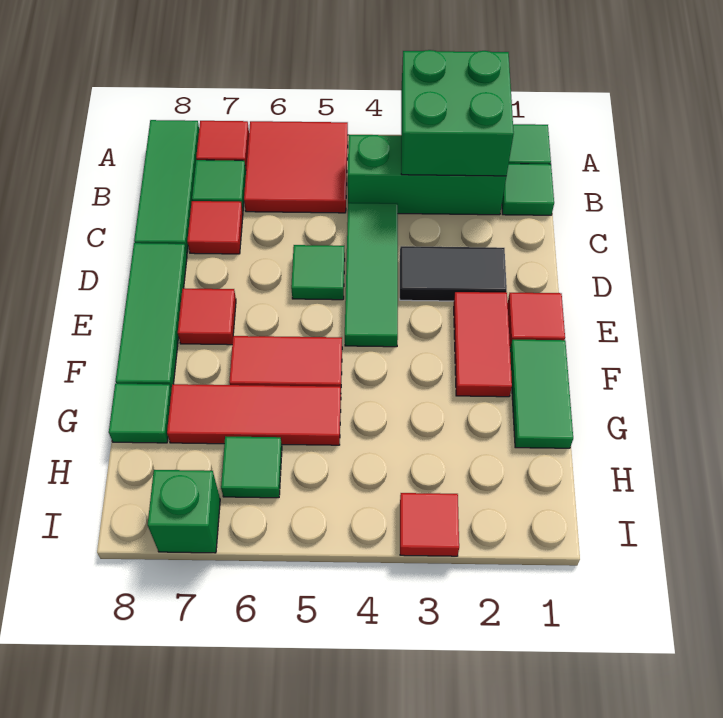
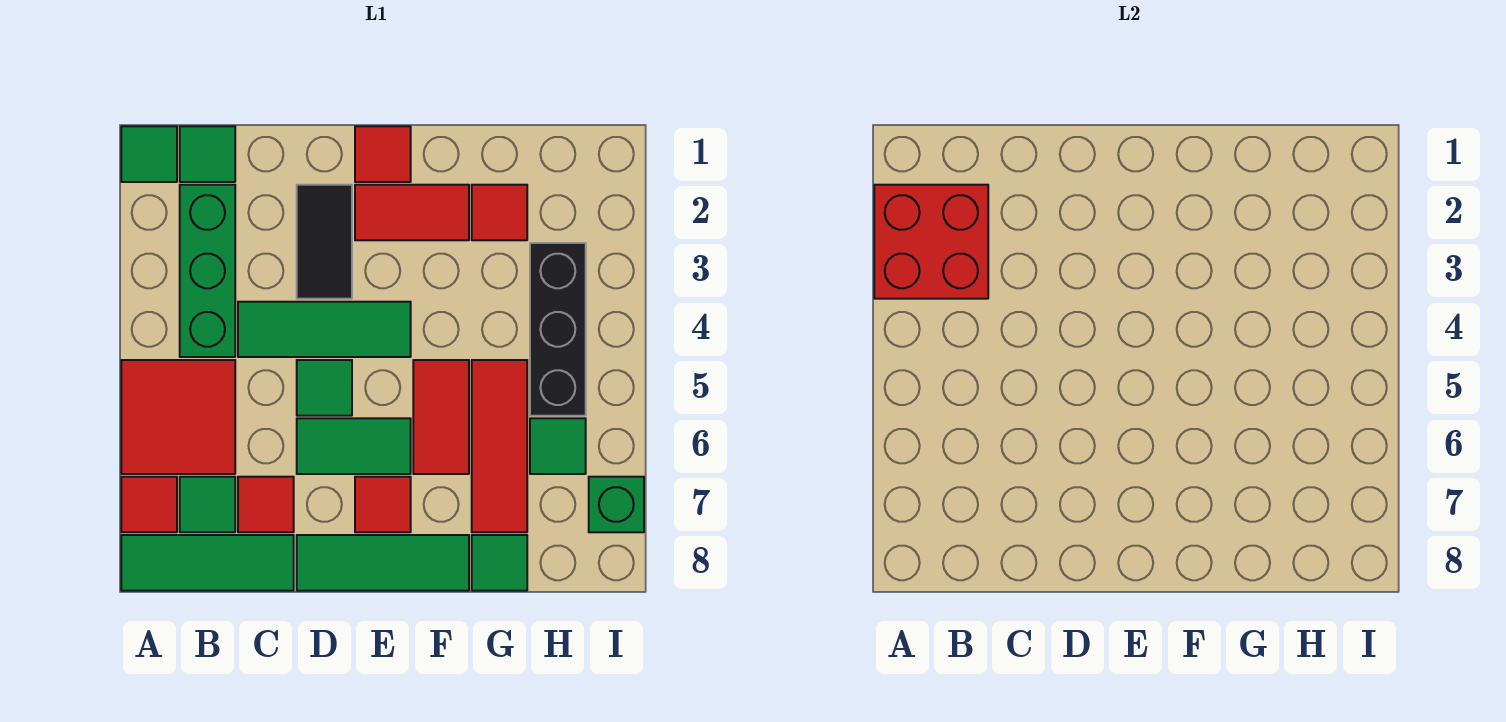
green brick A2:B3 level 2 -> red brick A2:B3 level 2
green tile F1:G1 level 1 -> green tile D6:E6 level 1
none -> black brick H3:H5 level 1
red tile I3 level 1 -> red tile G2 level 1

